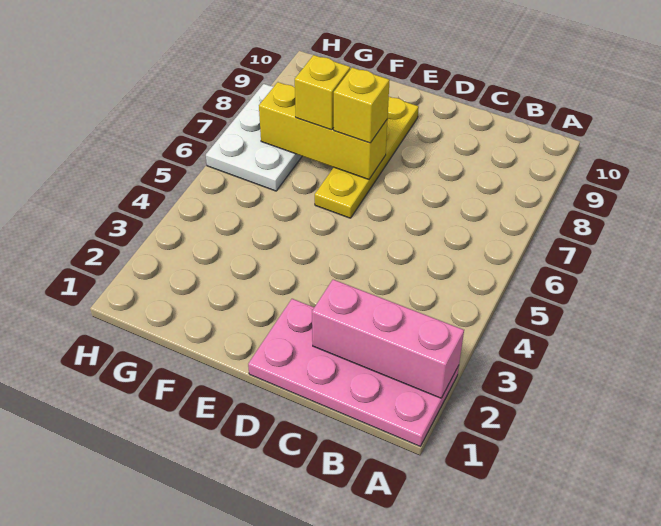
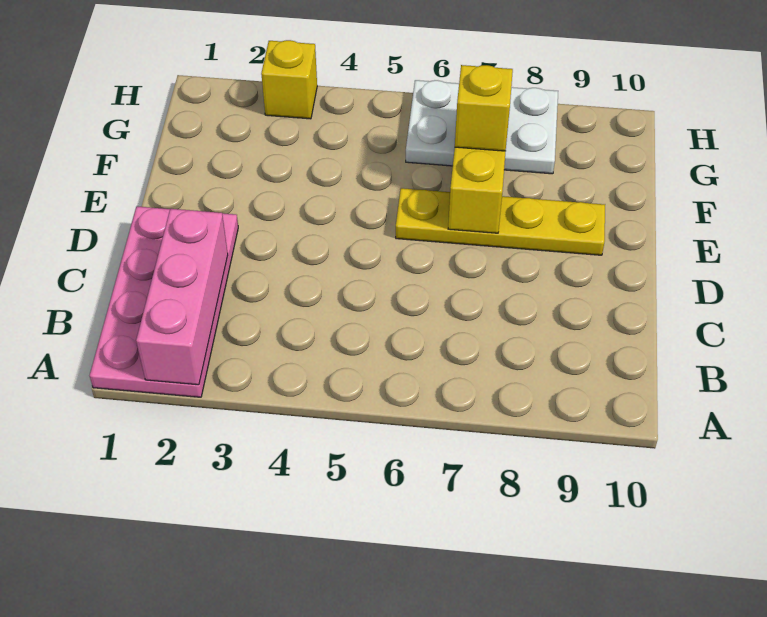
yellow brick E7 level 3 -> yellow brick H3 level 1

